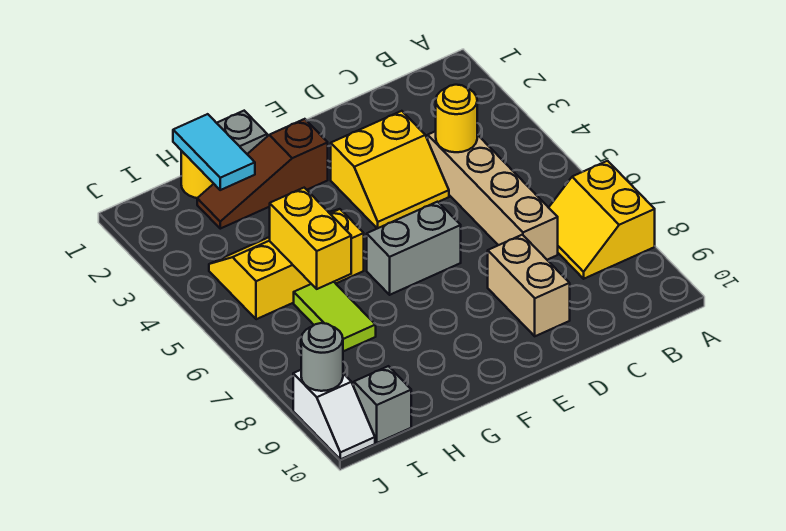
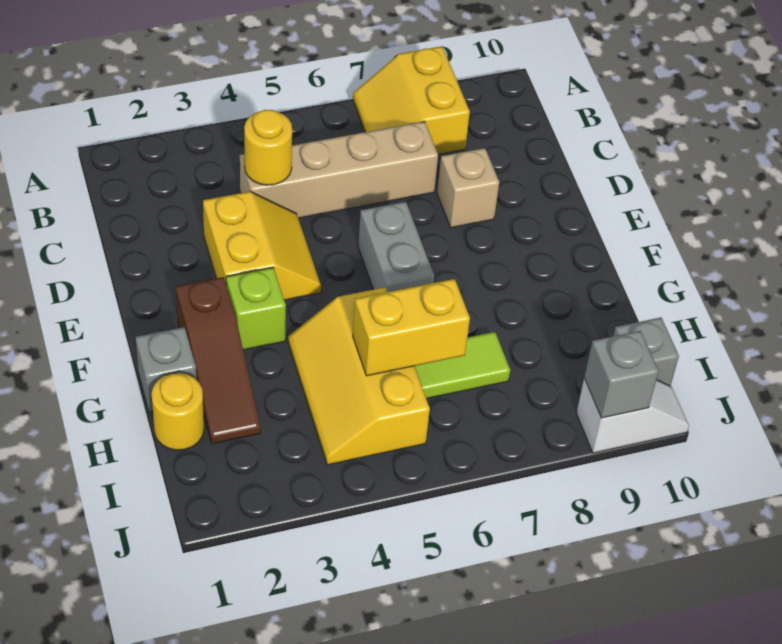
yellow slope A7:B8 level 1 top A -> yellow slope A7:B8 level 1 top 8
tan brick D8:D9 level 1 -> tan brick D8 level 1
none -> lime brick F3 level 1
cyan tile H1:H2 level 2 -> none
grey round brick J9 level 2 -> grey brick J9 level 2

